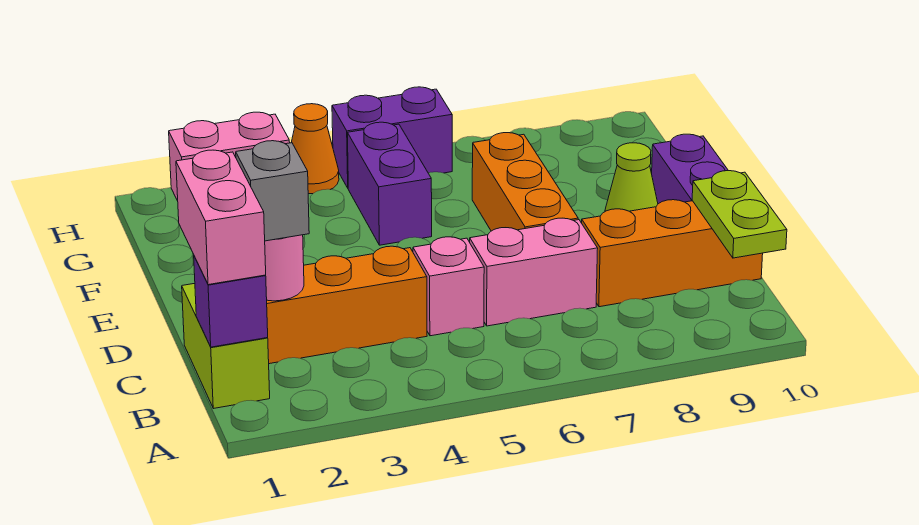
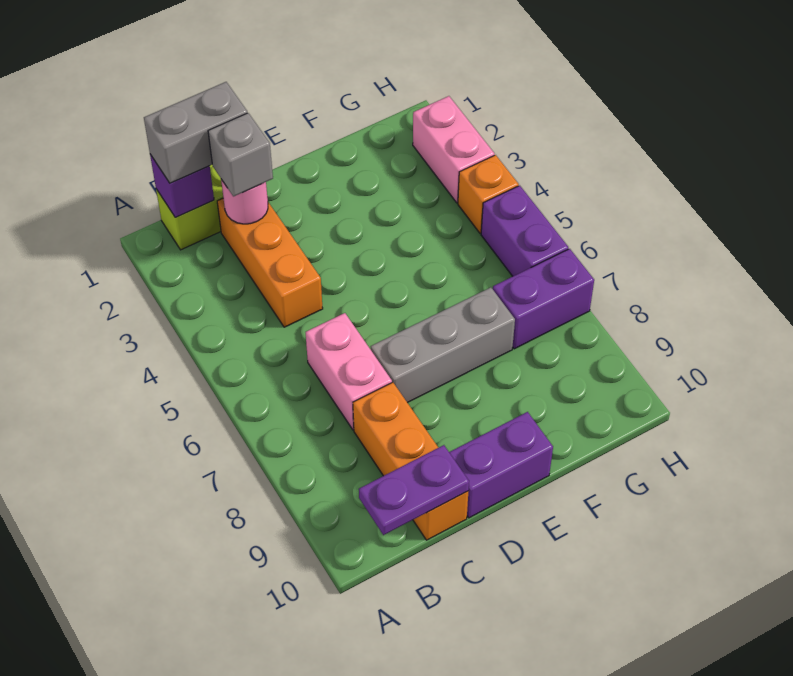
pink brick B1:C1 level 3 -> grey brick B1:C1 level 3
lime plate B10:C10 level 2 -> purple plate B10:C10 level 2
pink brick C5 level 1 -> none
orange brick D7:F7 level 1 -> grey brick D7:F7 level 1
lime cone E9 level 1 -> none
purple brick F5:G5 level 1 -> purple brick G7:H7 level 1
orange cone H4 level 1 -> orange brick H4 level 1

